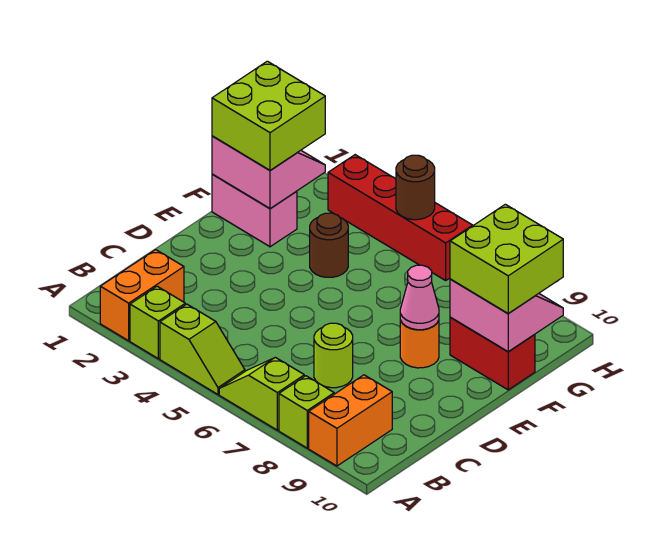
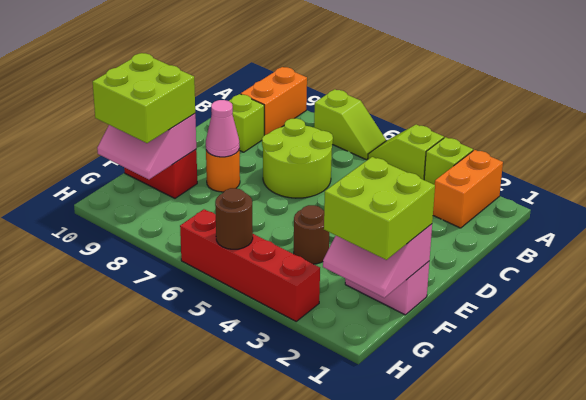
lime brick A8 level 1 -> lime brick C9 level 1
lime round brick C7 level 1 -> lime round brick C6:D7 level 1

